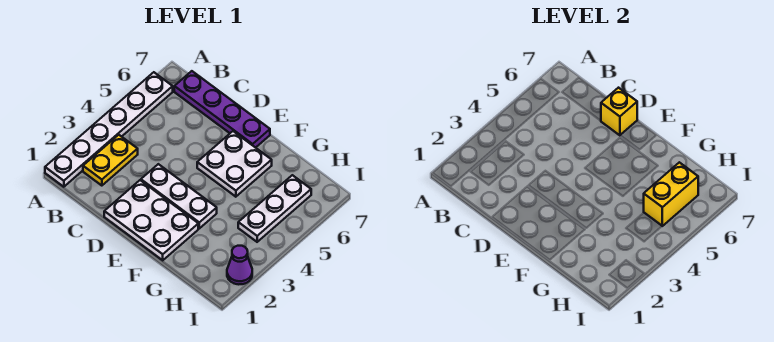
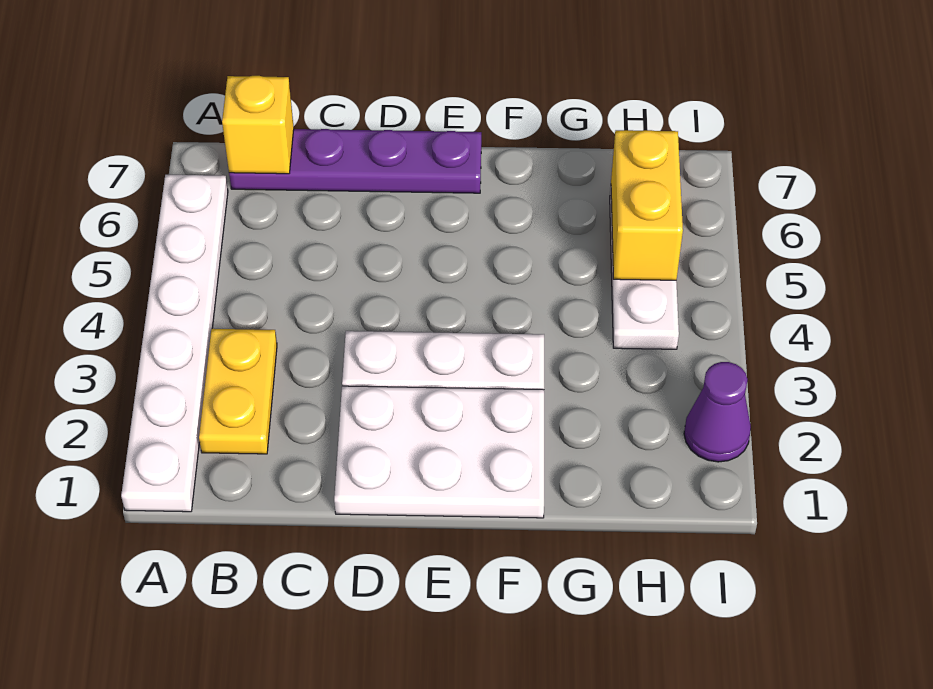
yellow brick D7 level 2 -> yellow brick B7 level 2
white plate E5:F6 level 1 -> none

